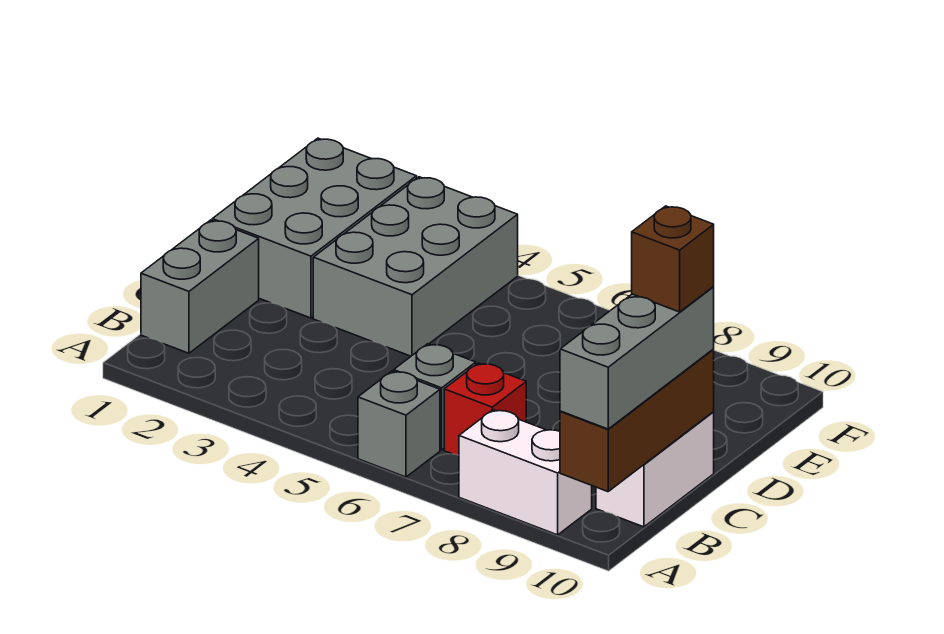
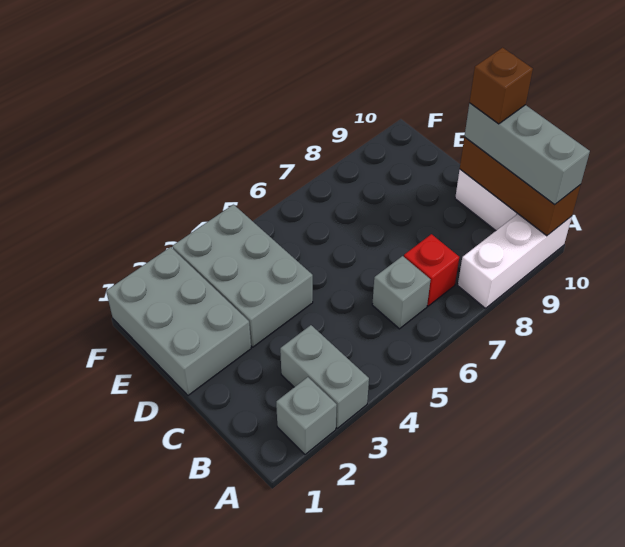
grey brick A6 level 1 -> grey brick A2 level 1
white brick A8:A9 level 1 -> white brick A8:A10 level 1
grey brick B1:C1 level 1 -> grey brick A3:B3 level 1

